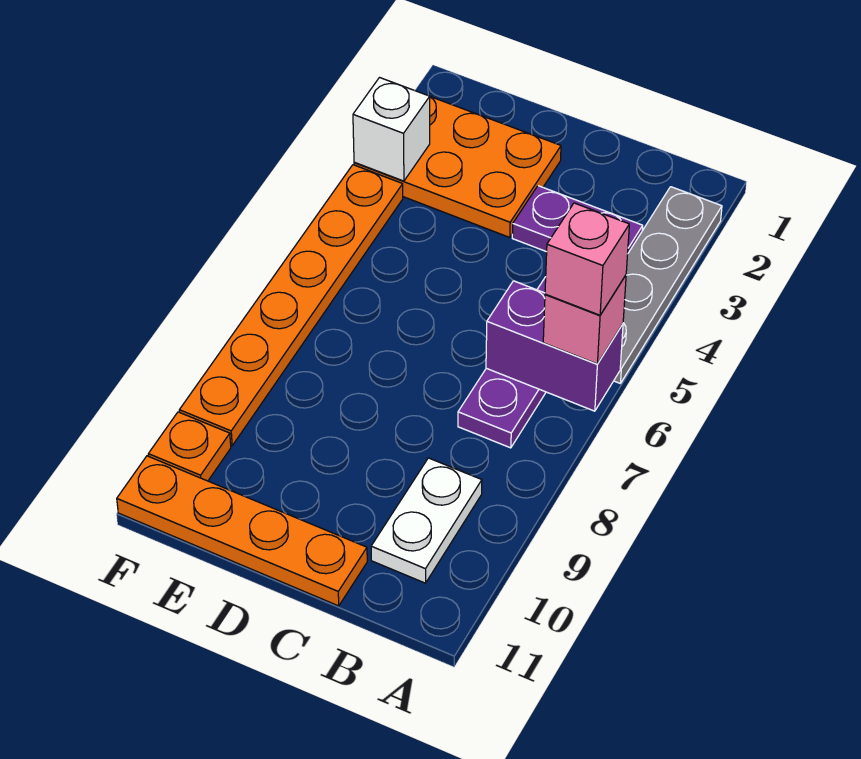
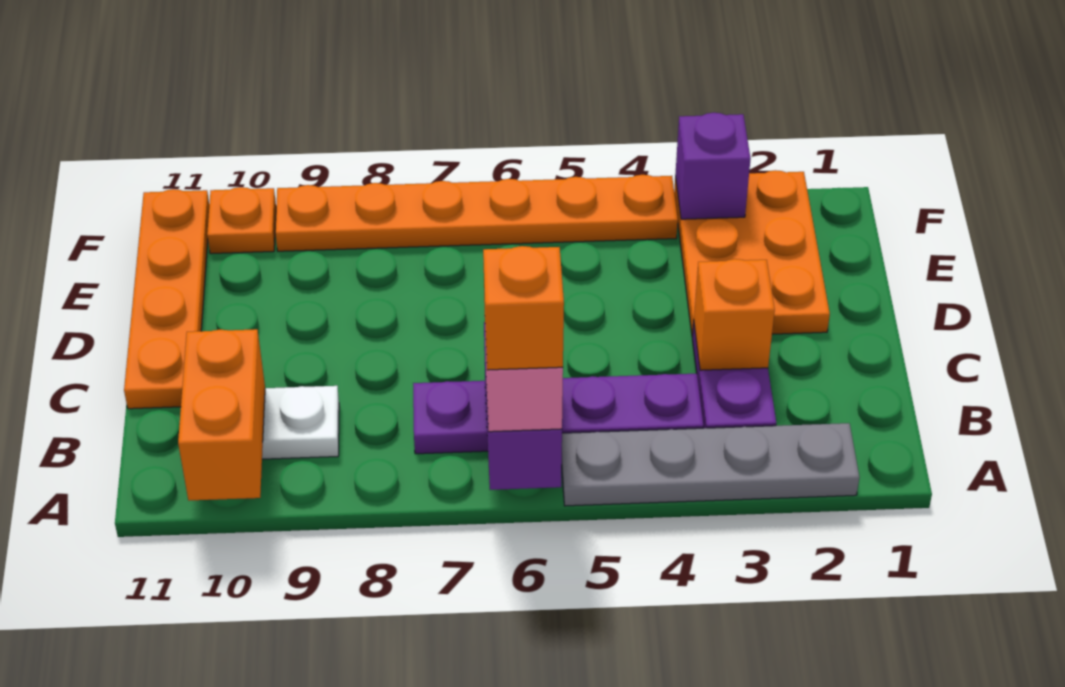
pink brick A6 level 4 -> orange brick A6 level 4
none -> orange brick A10:B10 level 2
none -> orange brick C3 level 2
white brick F3 level 2 -> purple brick F3 level 2

